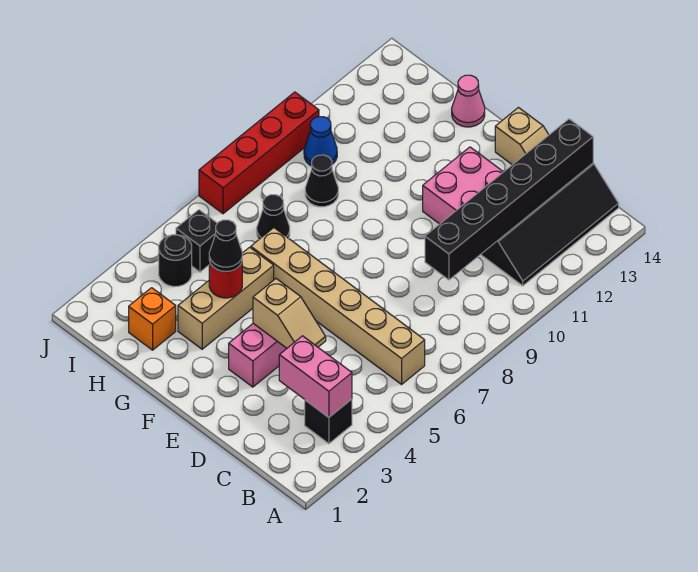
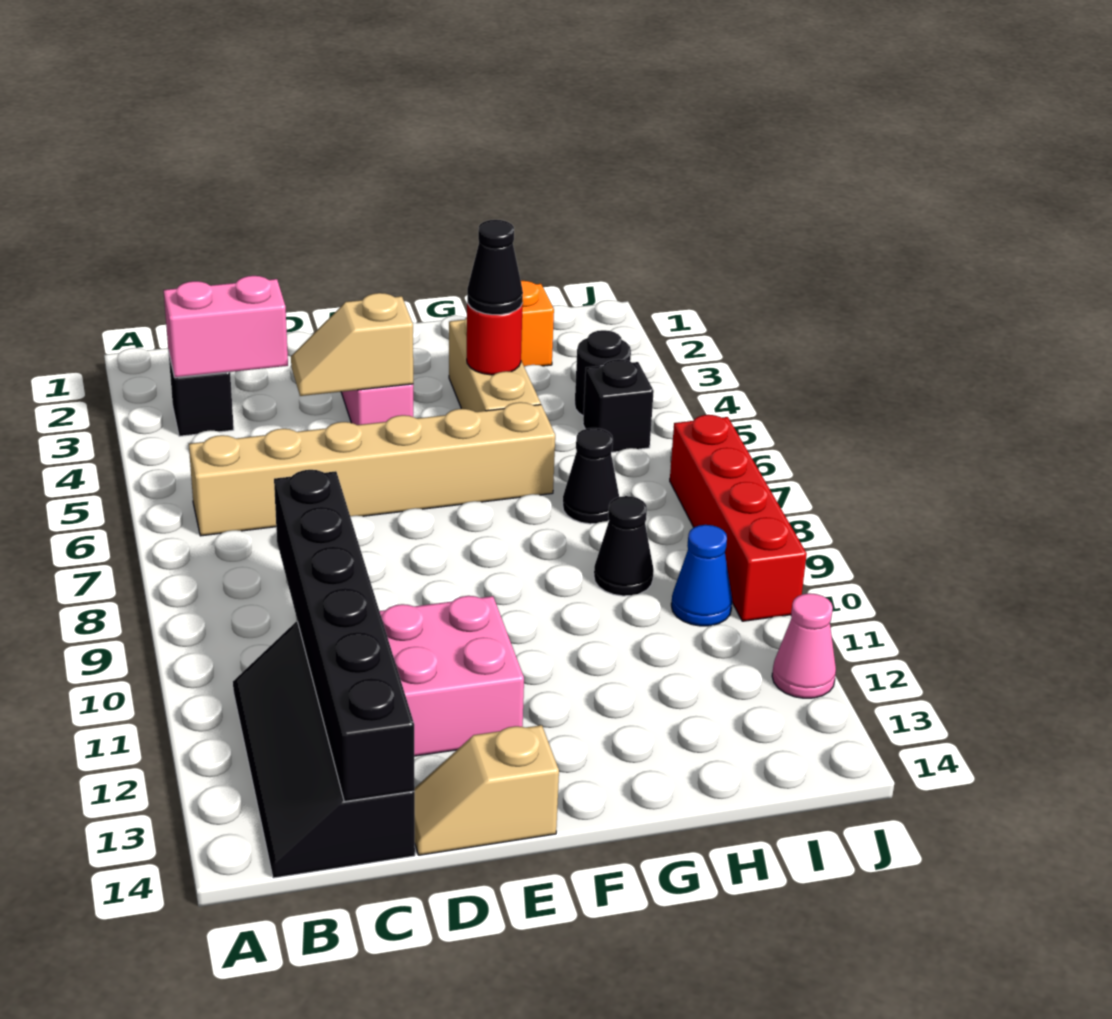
pink cone G14 level 1 -> pink cone J12 level 1

